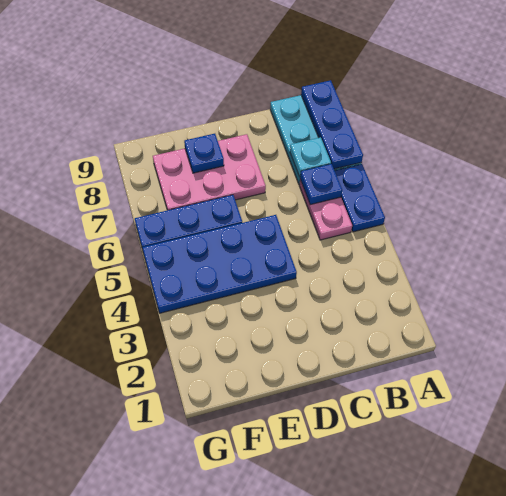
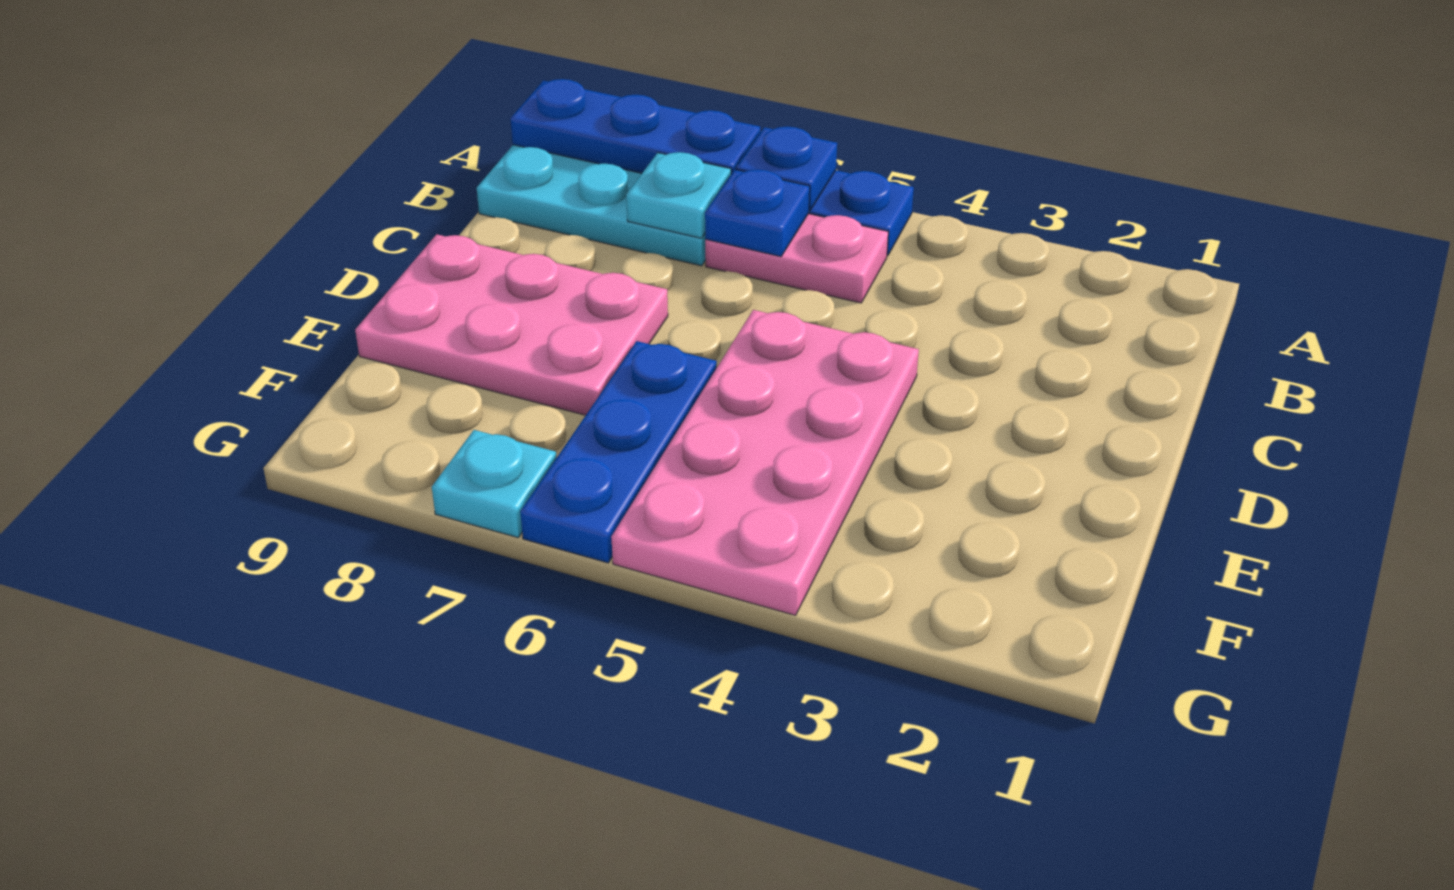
blue plate D4:G5 level 1 -> pink plate D4:G5 level 1
pink plate D7:F8 level 1 -> pink plate D7:E9 level 1
blue plate E8 level 2 -> blue plate A6 level 2
none -> cyan plate G7 level 1

